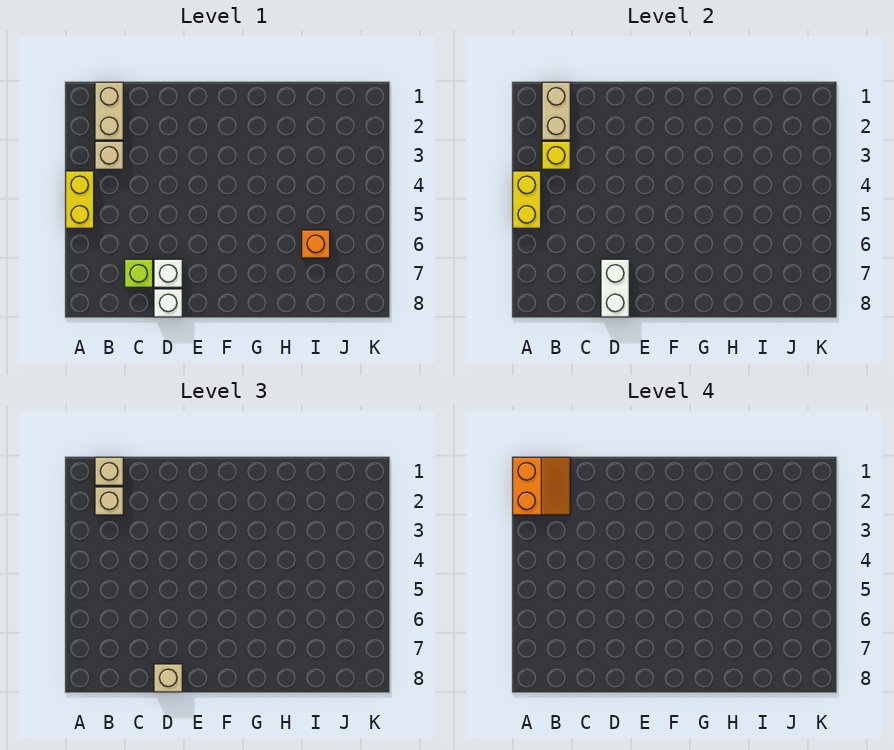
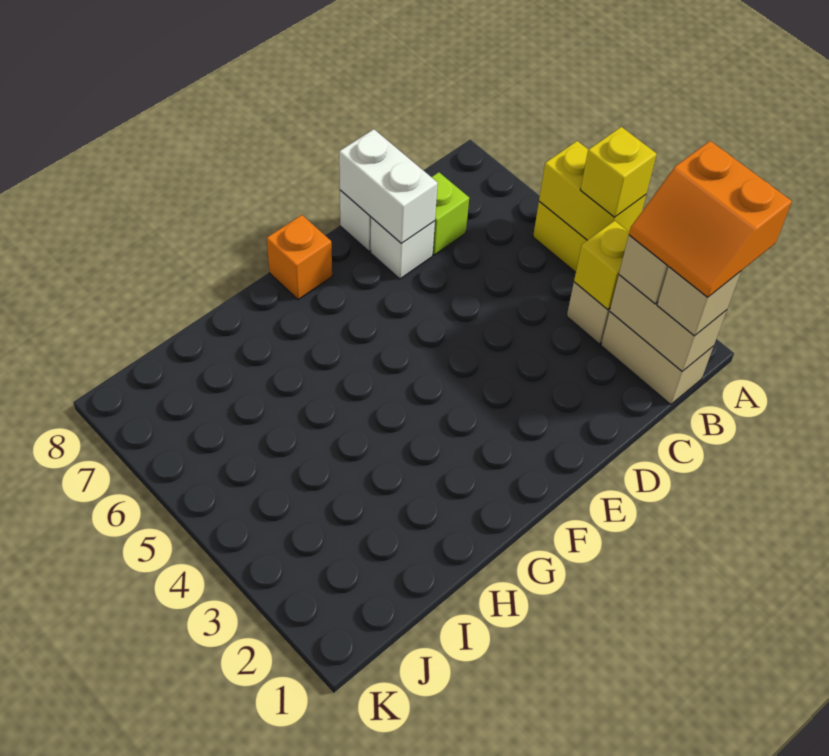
none -> yellow brick A4 level 3
tan brick D8 level 3 -> none
orange brick I6 level 1 -> orange brick F8 level 1

